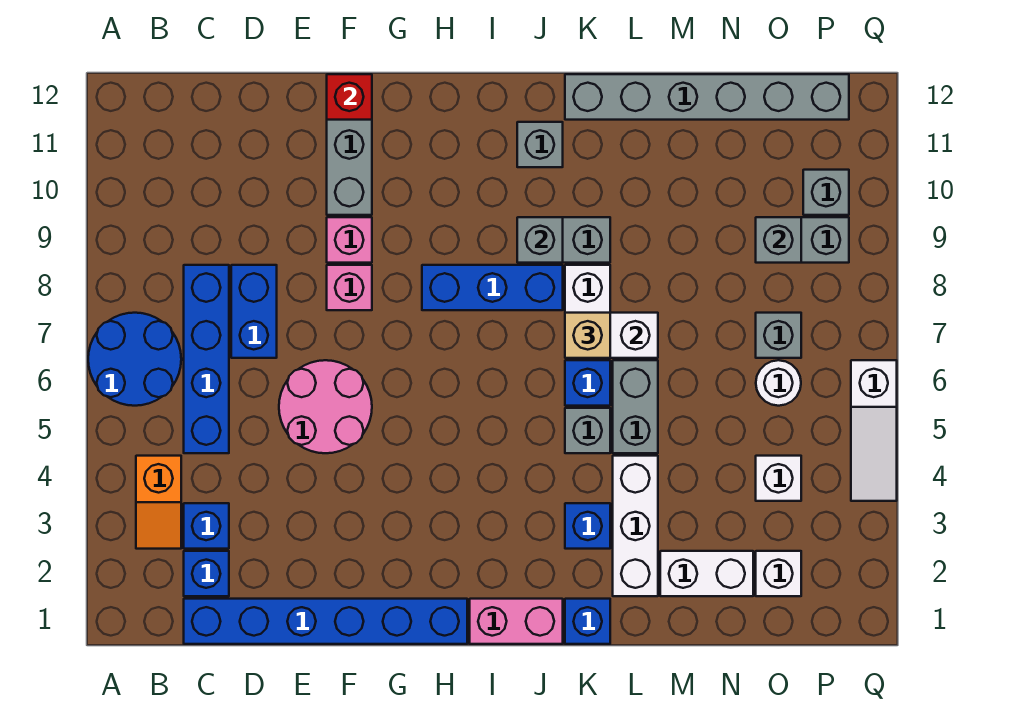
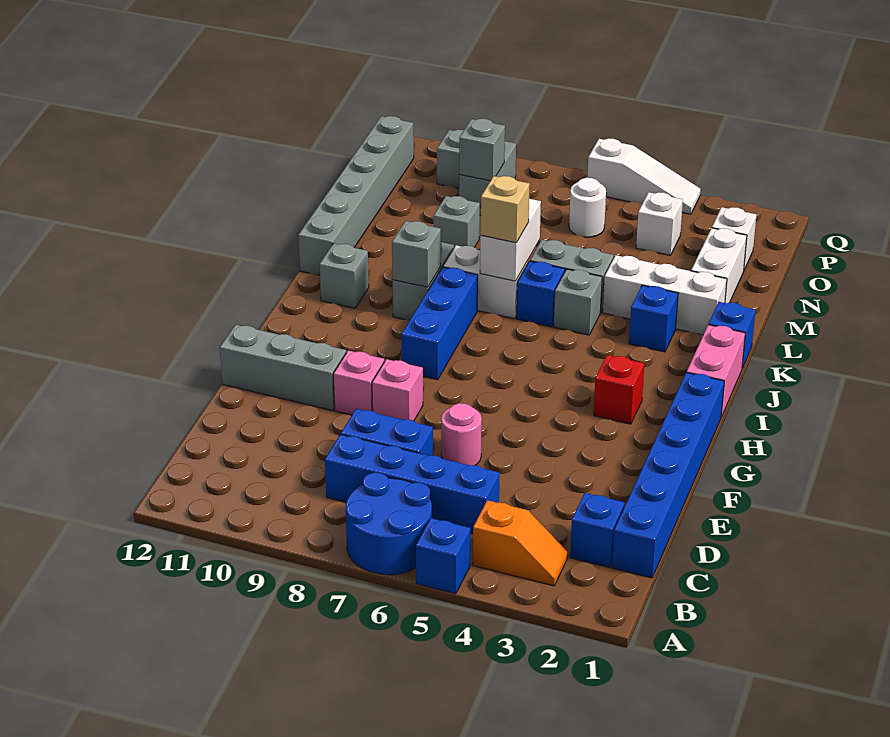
blue brick C3 level 1 -> blue brick A5 level 1
pink round brick E5:F6 level 1 -> pink round brick E6 level 1
red brick F12 level 2 -> red brick H3 level 1
grey brick O7 level 1 -> grey brick M9 level 1

